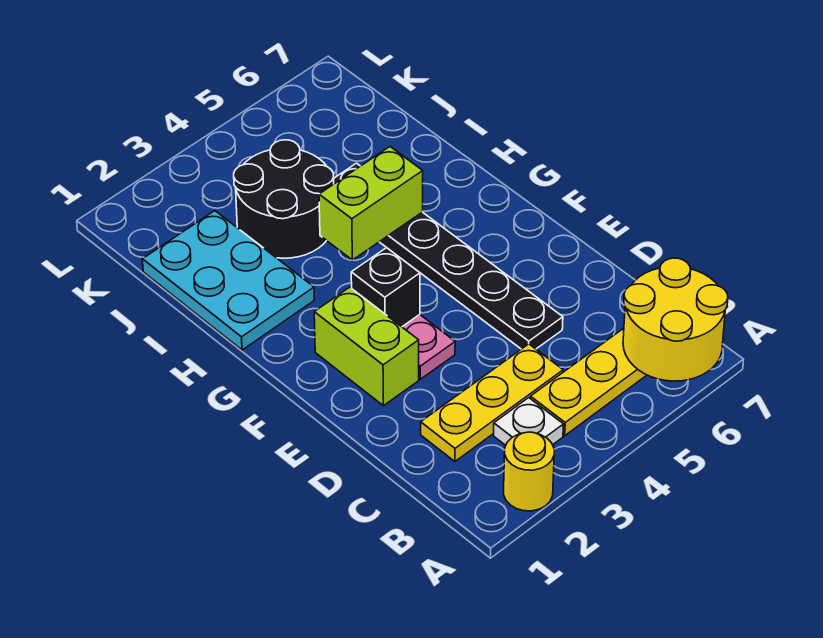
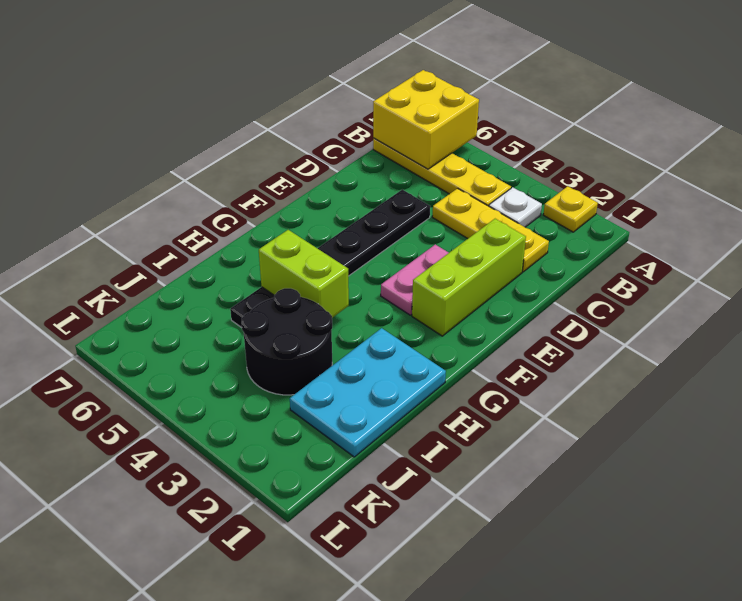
yellow round brick A2 level 1 -> yellow plate A2 level 1
yellow round brick A6:B7 level 2 -> yellow brick A6:B7 level 2
lime brick E2:F2 level 1 -> lime brick D2:F2 level 1
black brick F3 level 2 -> none

